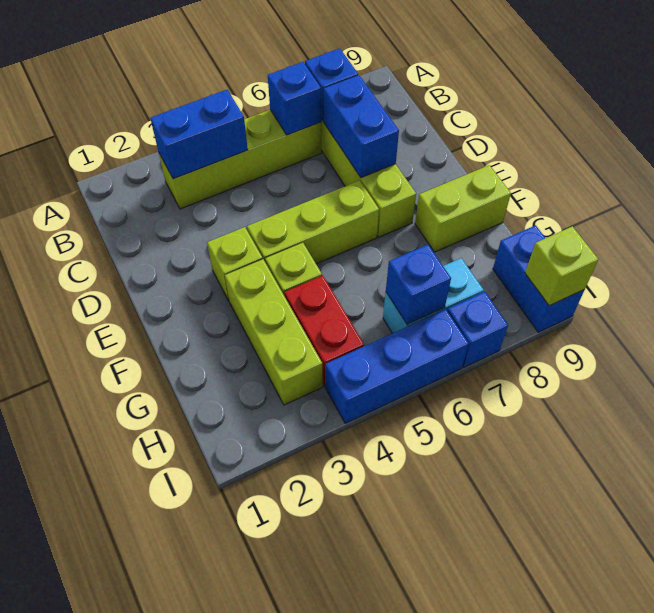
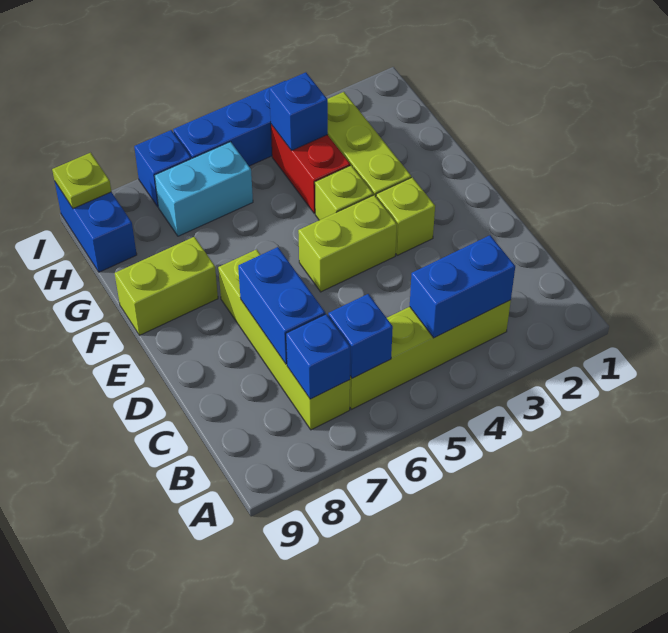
lime brick E4:E6 level 1 -> lime brick E4:E5 level 1
blue brick H6 level 2 -> blue brick H4 level 2
lime brick I9 level 2 -> lime plate I9 level 2

